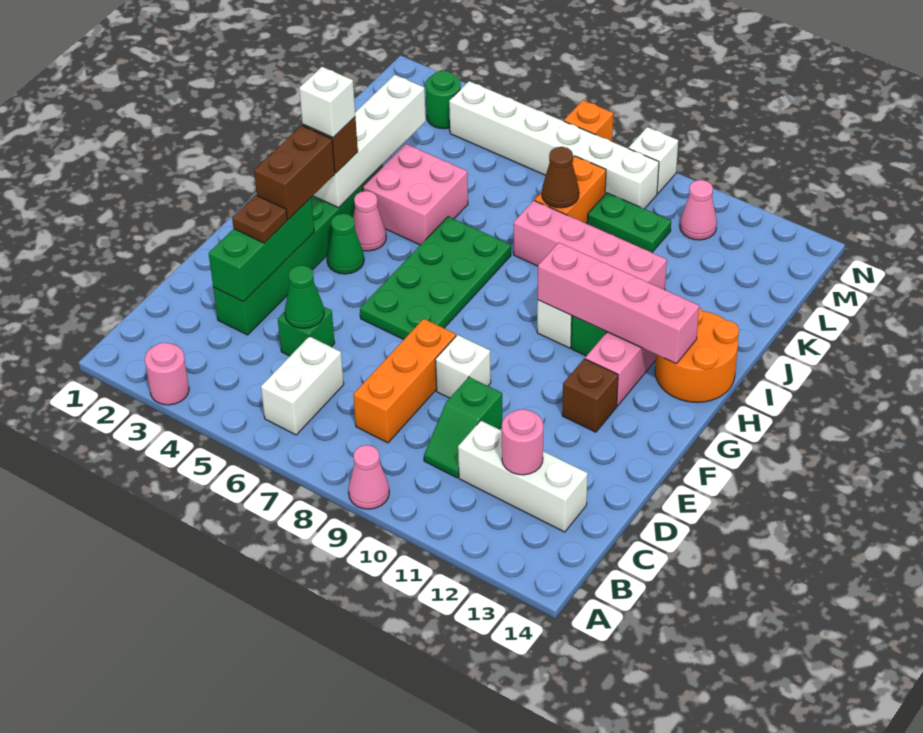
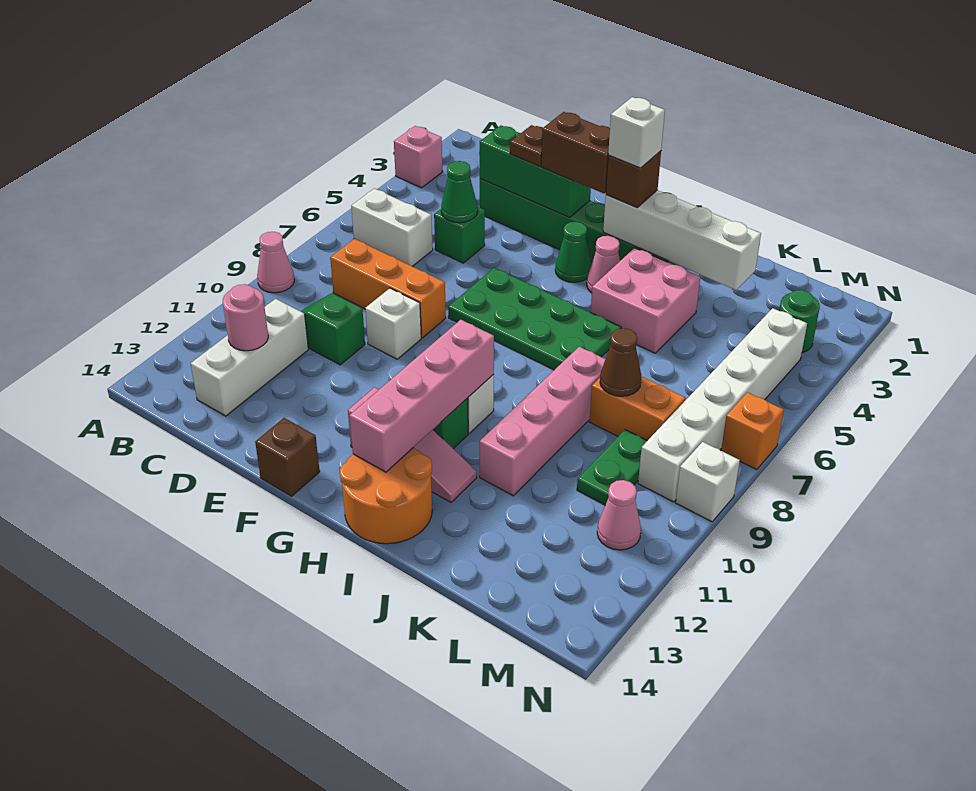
pink round brick A3 level 1 -> pink brick A3 level 1
brown brick F12 level 1 -> brown brick F14 level 1

